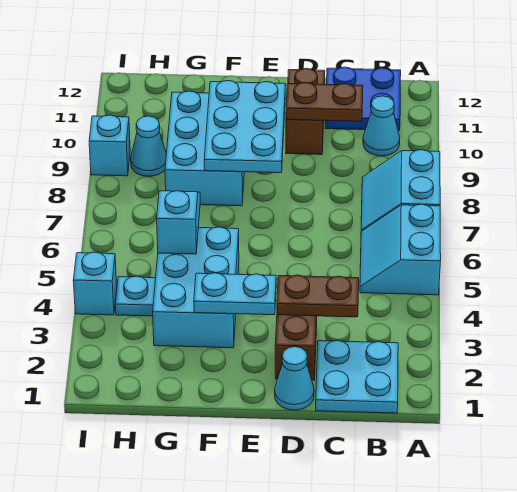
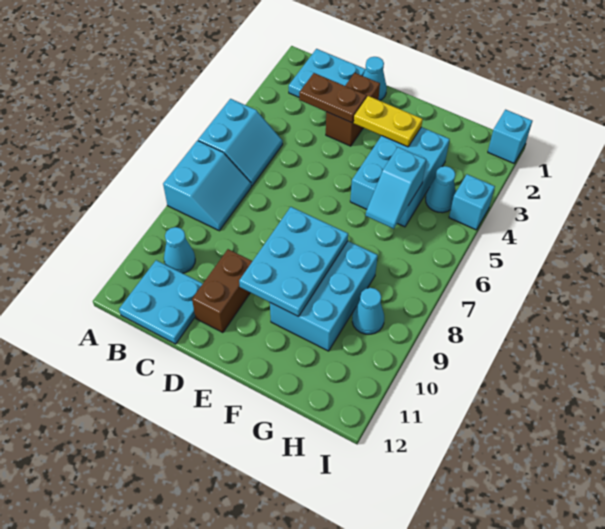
blue plate B11:C12 level 1 -> cyan plate B11:C12 level 1
brown plate C10:D10 level 2 -> none
cyan plate E3:F3 level 2 -> yellow plate E3:F3 level 2
cyan plate H4 level 1 -> cyan cone H4 level 1
cyan brick I9 level 1 -> cyan brick I1 level 1

